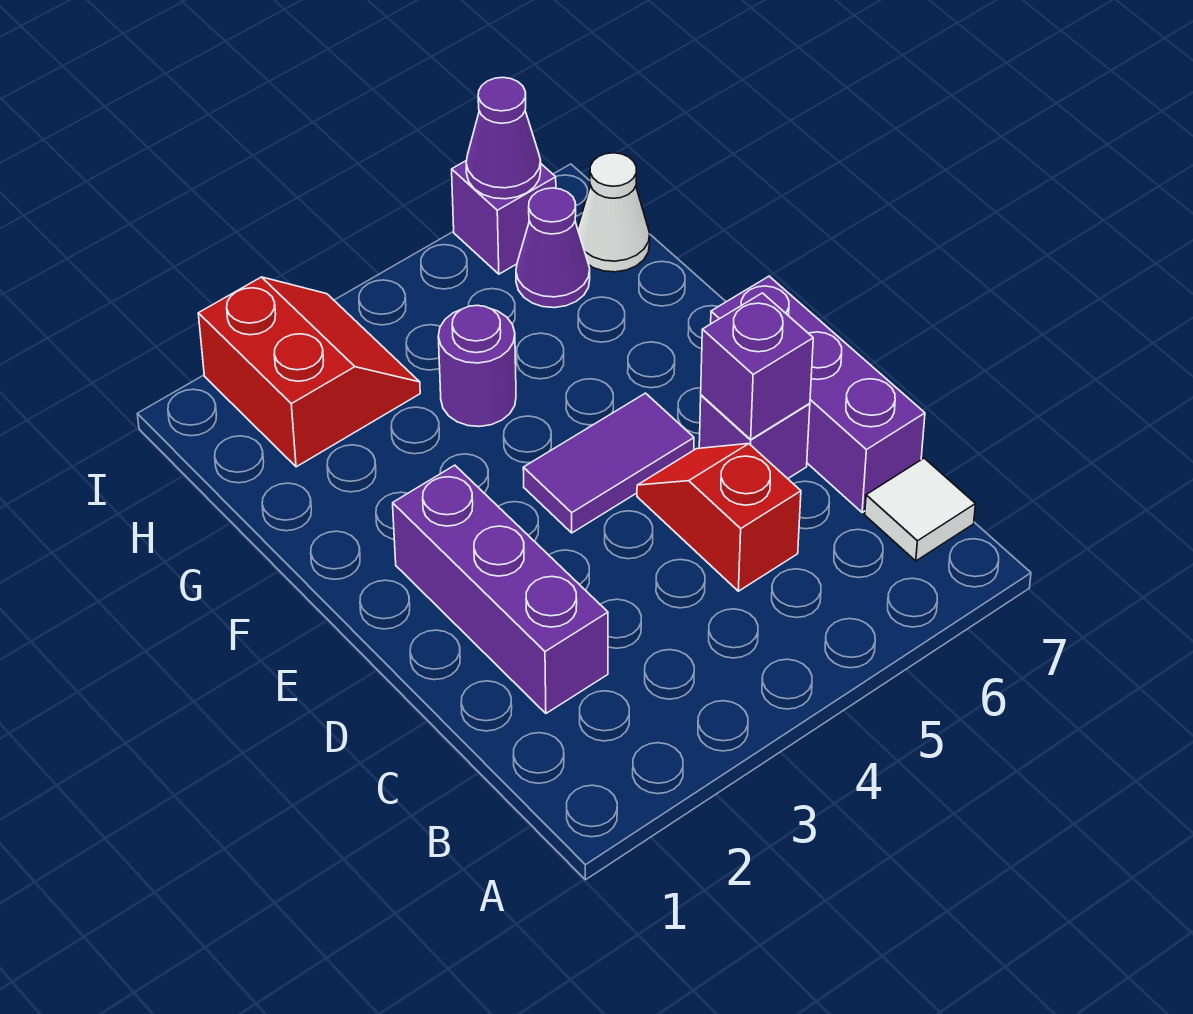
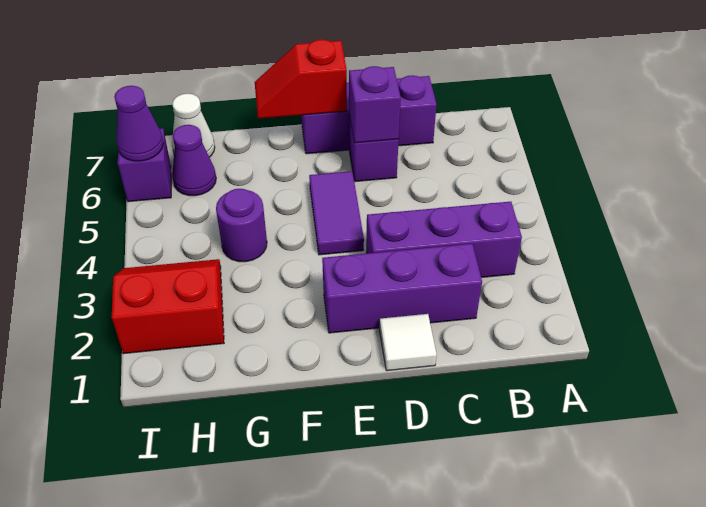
none -> purple brick B3:D3 level 1
white tile B7 level 1 -> white tile D1 level 1
red slope C5:D5 level 1 top C -> red slope E7:F7 level 2 top E

